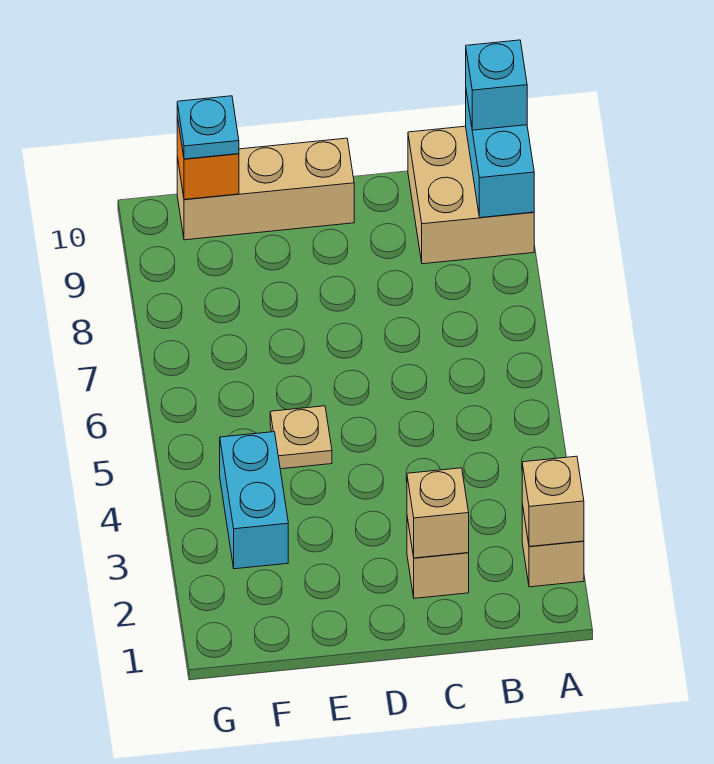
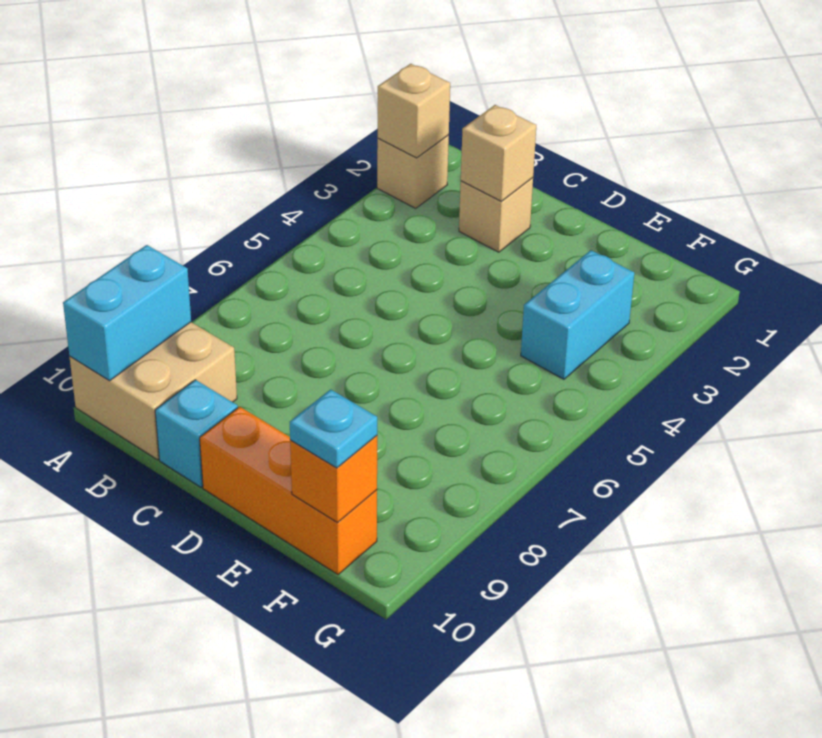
cyan brick A10 level 3 -> cyan brick C10 level 1
tan brick D10:F10 level 1 -> orange brick D10:F10 level 1
tan plate E5 level 1 -> none

